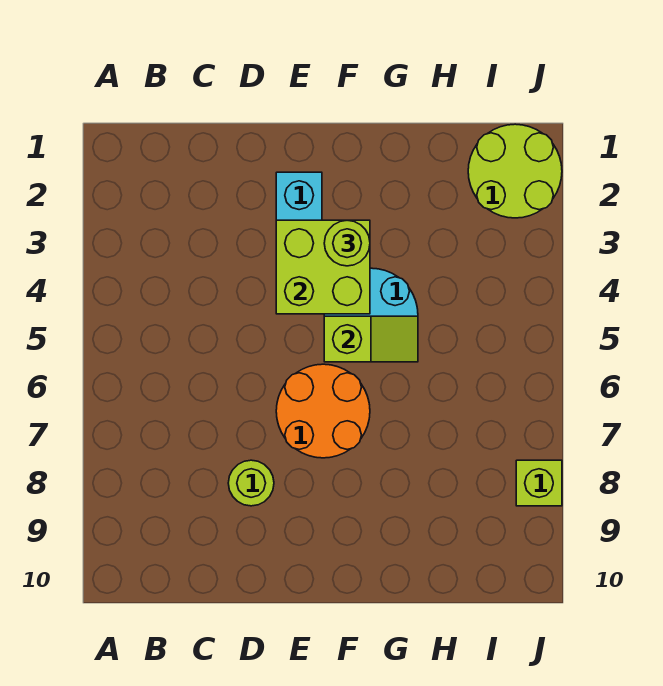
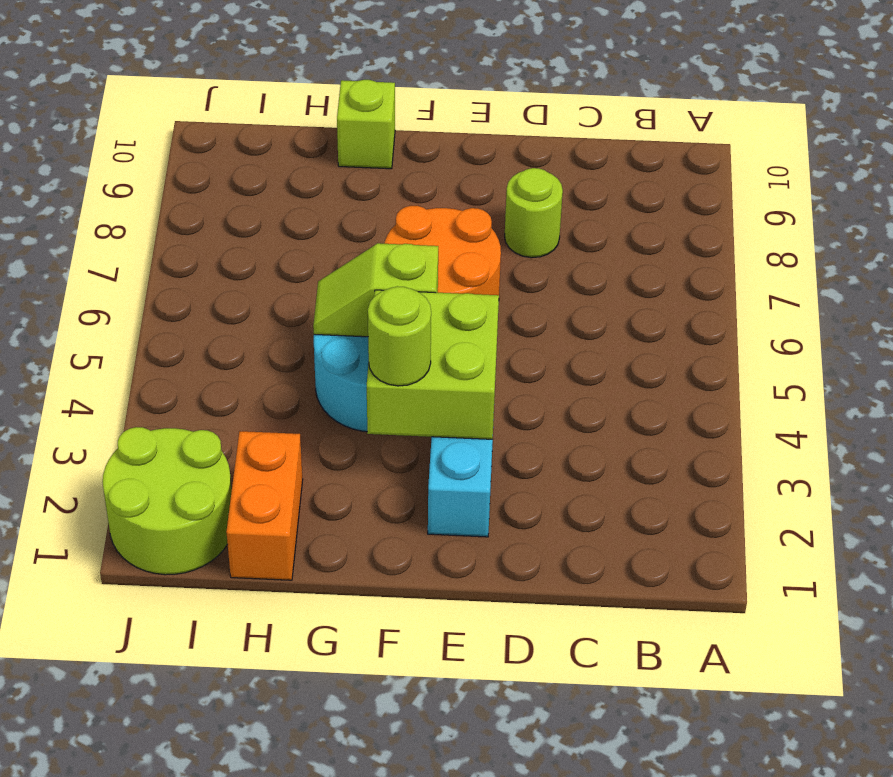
none -> orange brick H1:H2 level 1
lime brick J8 level 1 -> lime brick G10 level 1

